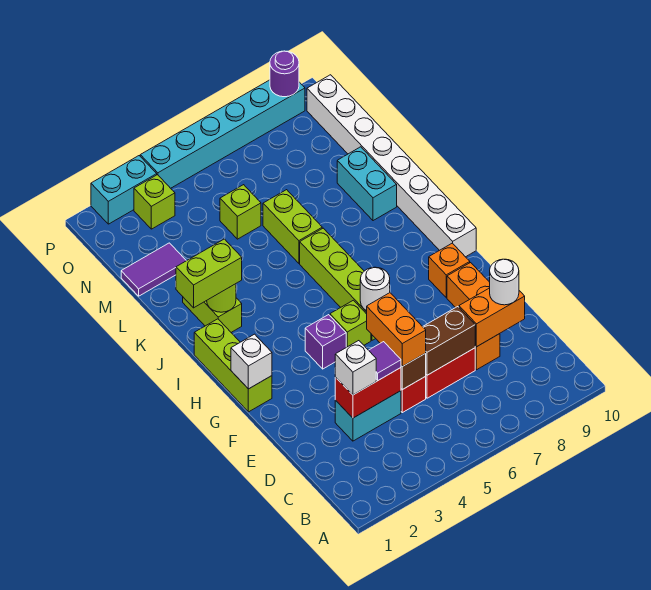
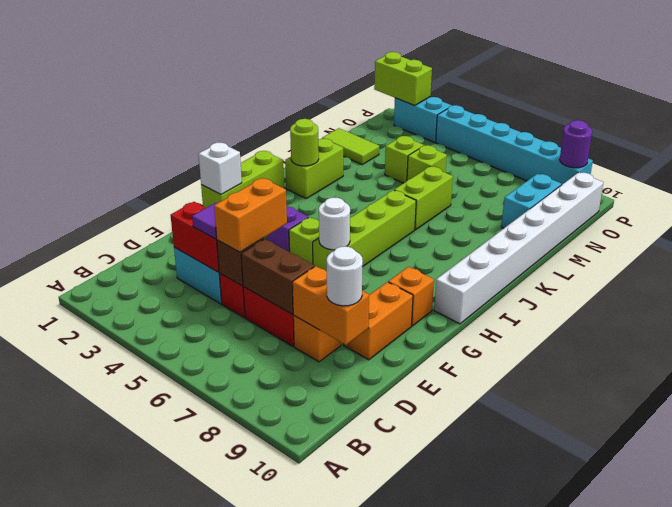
white brick D3 level 3 -> none
lime brick J1:J2 level 3 -> lime brick P1:P2 level 2
cyan brick K9:L9 level 1 -> cyan brick M9:N9 level 1
purple tile M1:M2 level 1 -> lime tile M1:M2 level 1
lime brick O3 level 1 -> lime brick M4 level 1

